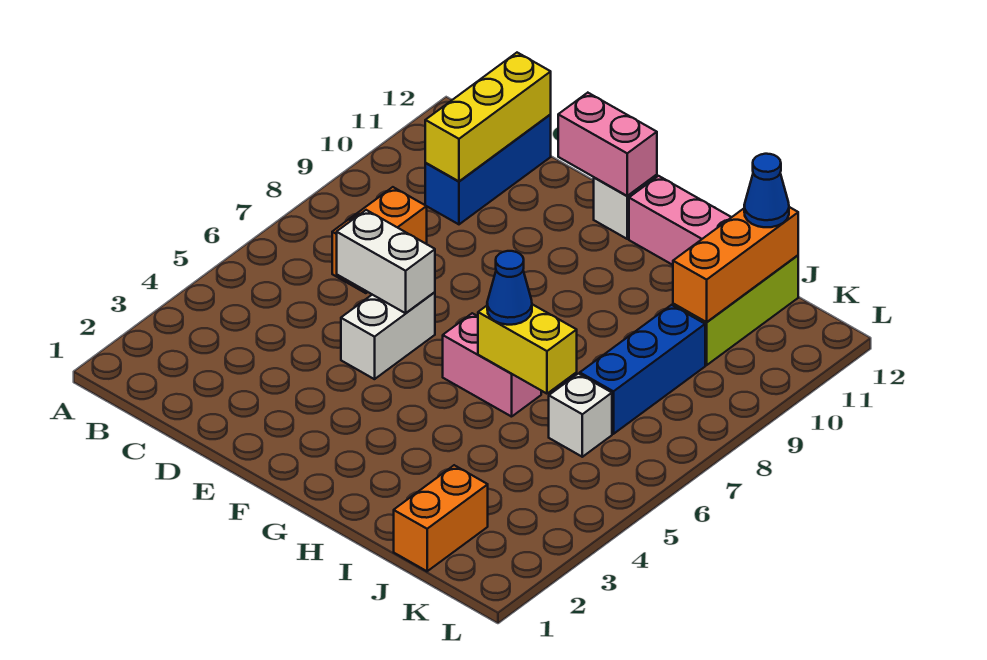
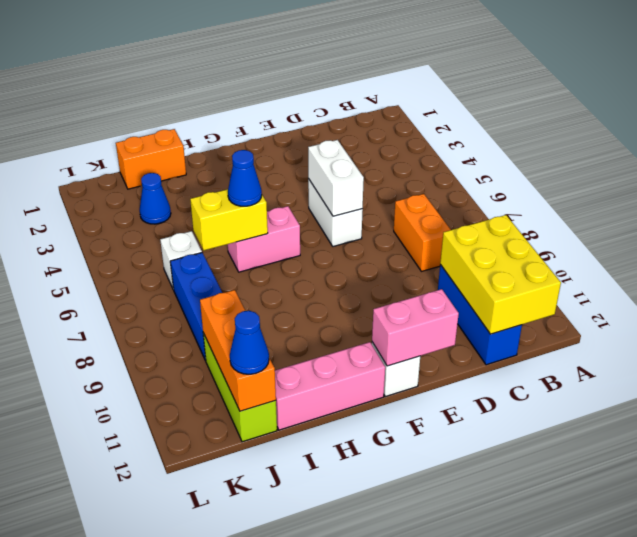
yellow brick C10:C12 level 2 -> yellow brick B10:C12 level 2
white brick D6:E6 level 2 -> white brick E5:E6 level 2
orange brick J1:J2 level 1 -> orange brick I1:J1 level 1
none -> blue cone J3 level 1

